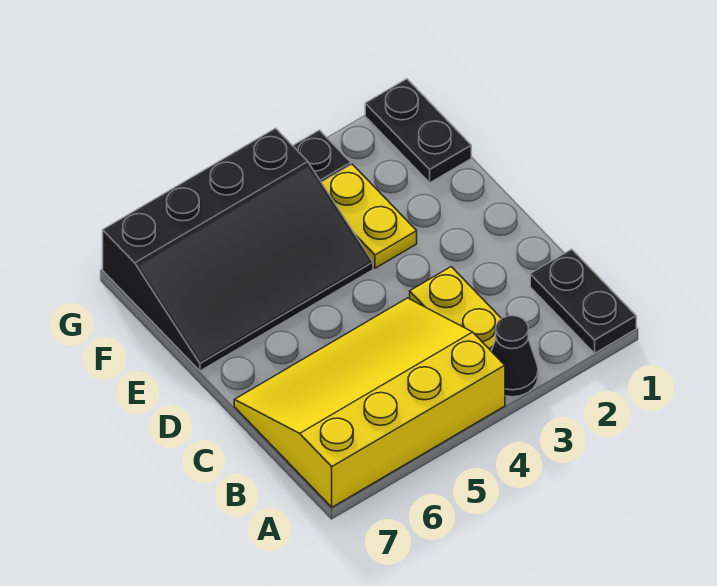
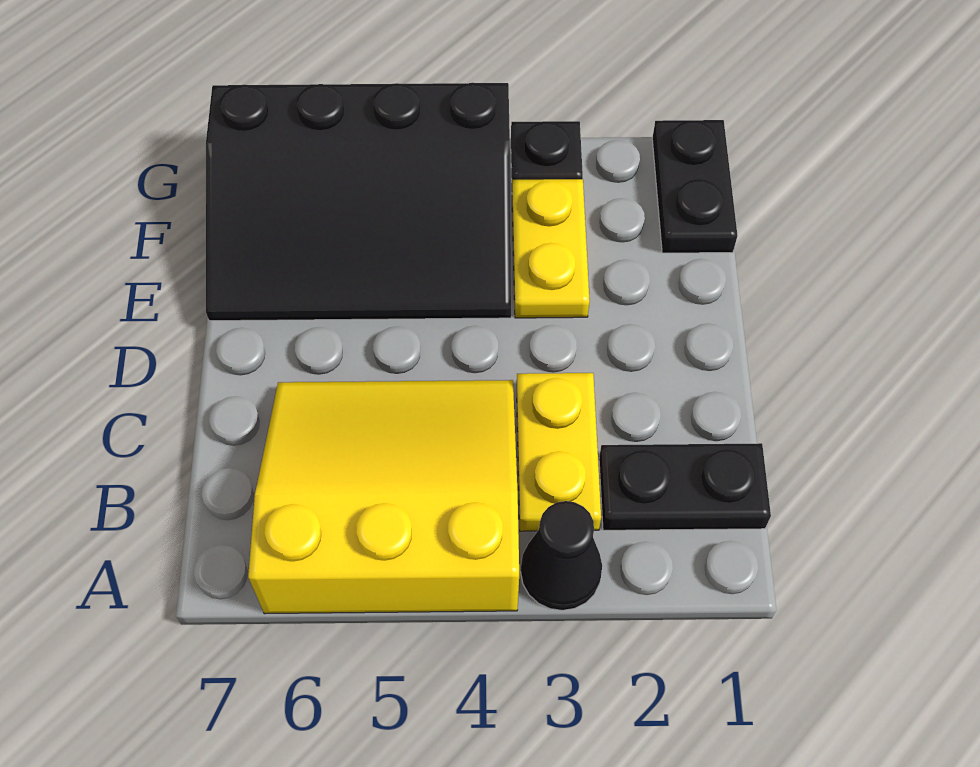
black plate A1:B1 level 1 -> black plate B1:B2 level 1
yellow slope A4:C7 level 1 top A -> yellow slope A4:C6 level 1 top A

